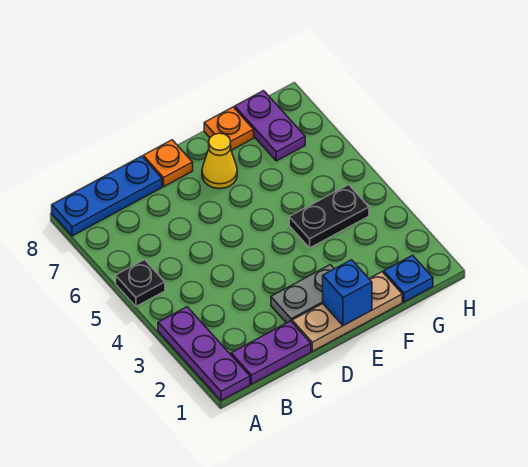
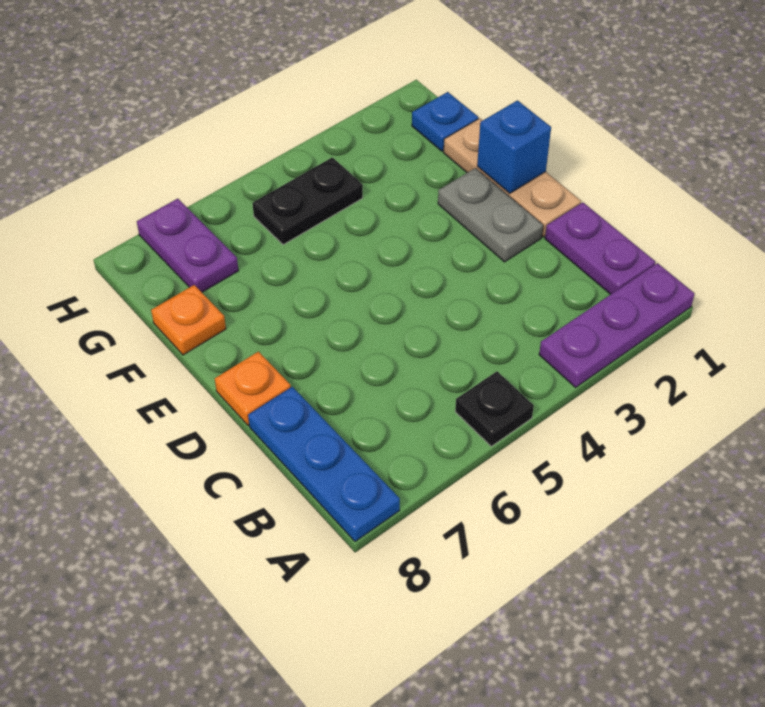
yellow cone E7 level 1 -> none
black plate F4:G4 level 1 -> black plate G4:G5 level 1
purple plate G7:G8 level 1 -> purple plate G7:H7 level 1

